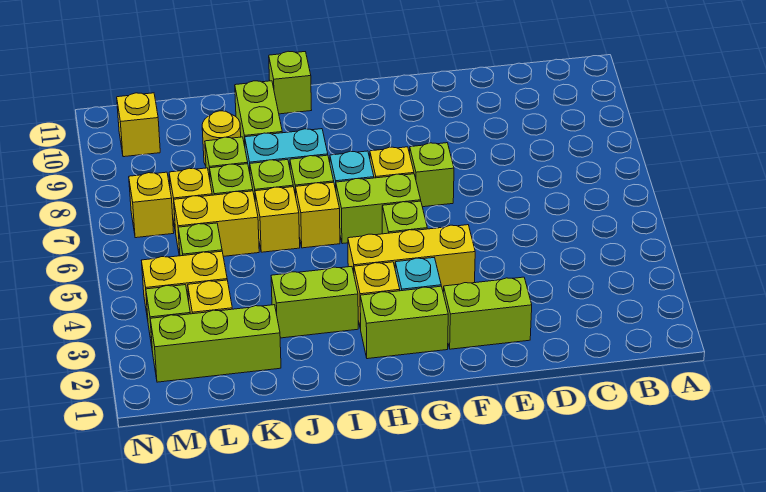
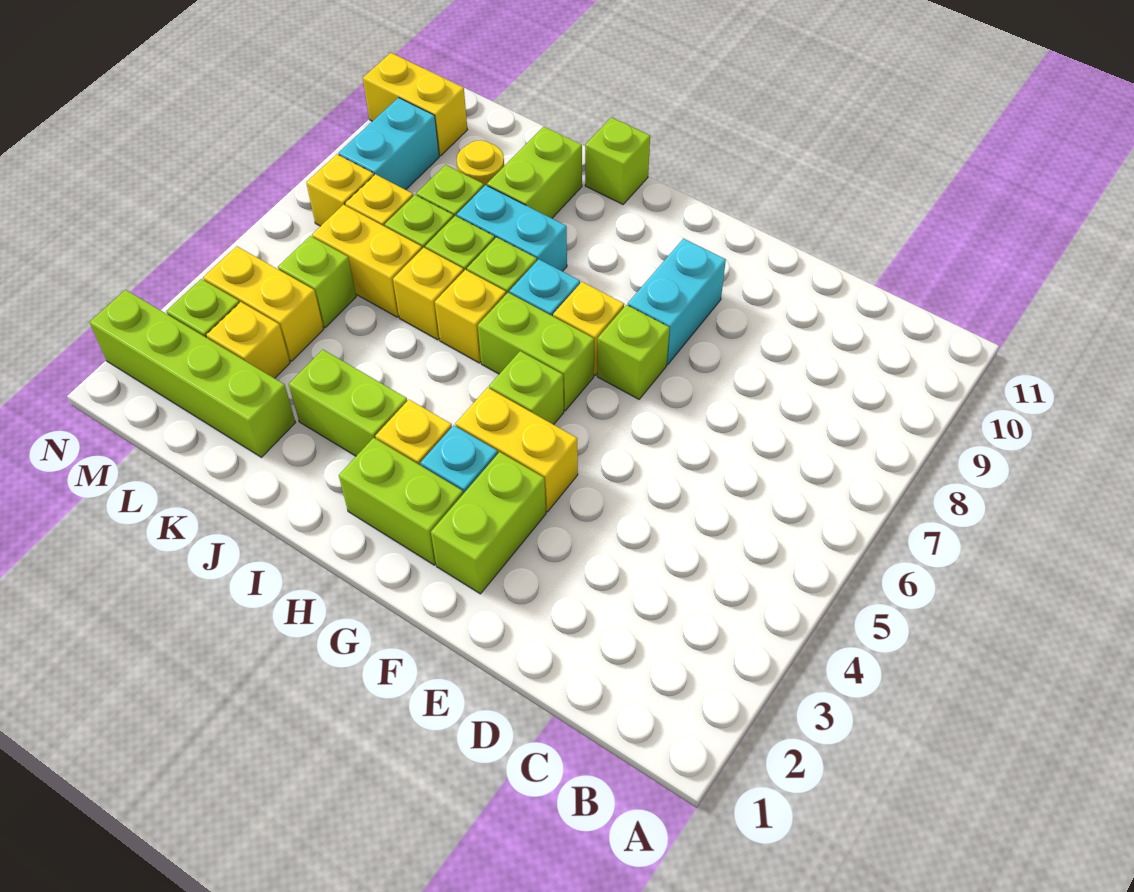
lime brick E2:F2 level 1 -> lime brick F2:F3 level 1
yellow brick F4:H4 level 1 -> yellow brick F4:G4 level 1
none -> cyan brick F8:F9 level 1
lime brick K2:M2 level 1 -> lime brick K2:N2 level 1
none -> cyan brick M8:M9 level 1
yellow brick M10 level 1 -> yellow brick M10:N10 level 1

